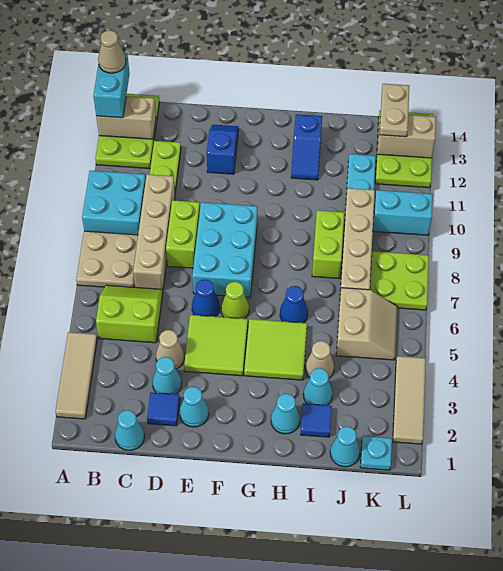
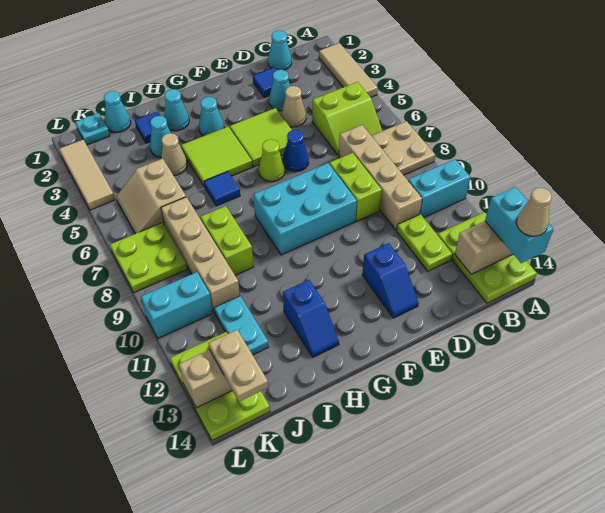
cyan brick A9:B10 level 1 -> cyan brick A10:B10 level 1
cyan cone E2 level 1 -> cyan cone G3 level 1
cyan brick E7:F9 level 1 -> cyan brick E8:G9 level 1
blue cone H6 level 1 -> blue tile H6 level 1
blue slope H12:H13 level 1 top 13 -> blue slope H12:H13 level 1 top 12

